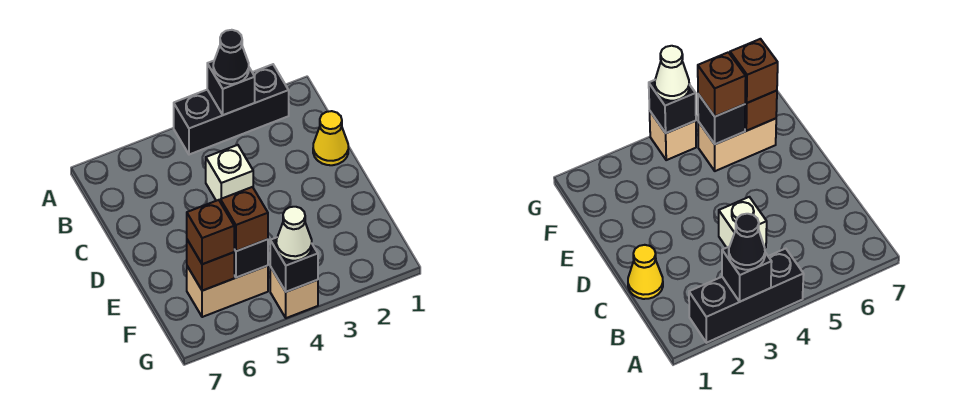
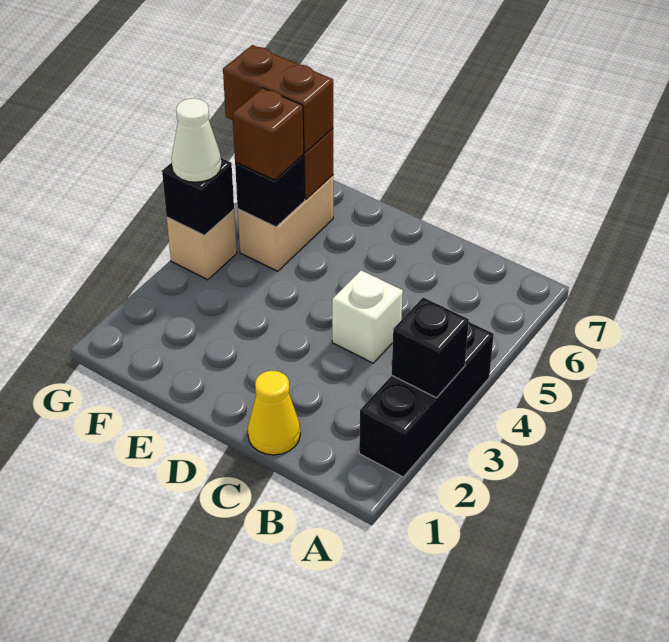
black cone A3 level 3 -> none
brown brick F6 level 3 -> brown brick F6:G6 level 3

